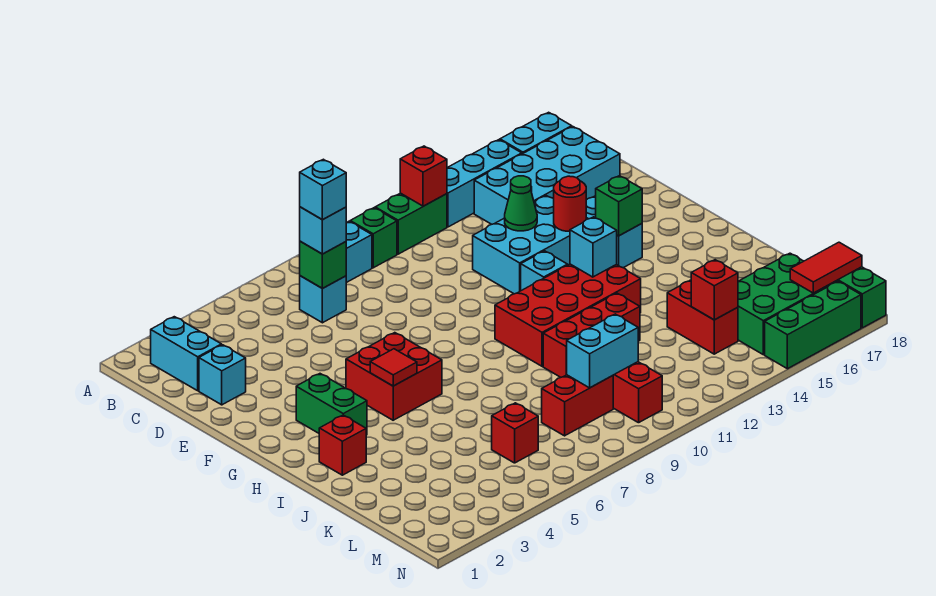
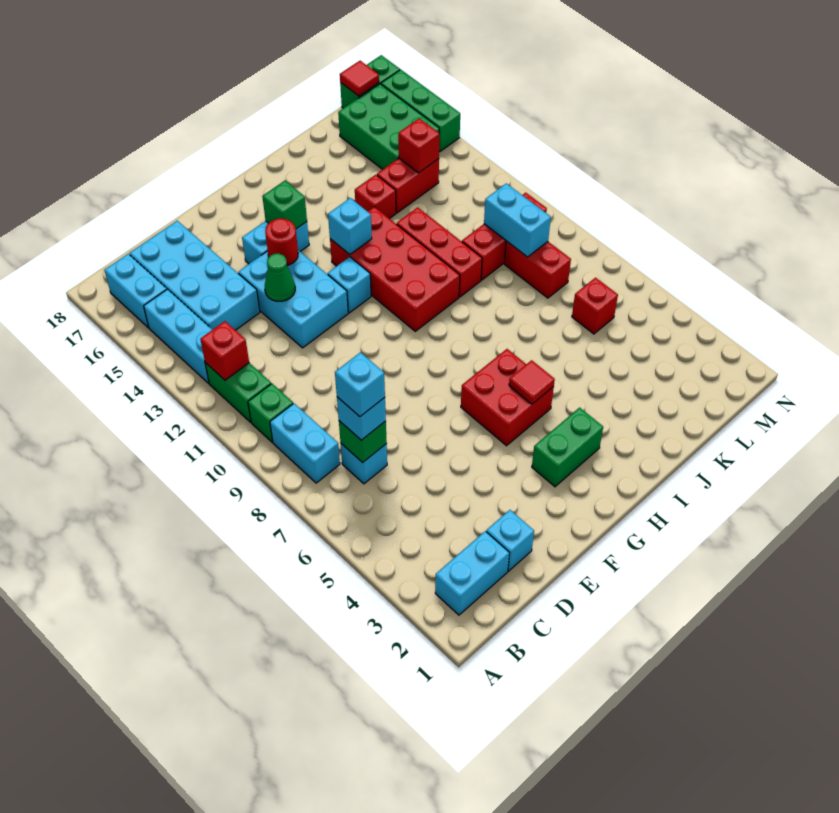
red brick I2 level 1 -> red brick J14 level 1
red tile M17:M18 level 2 -> red tile M18 level 2

